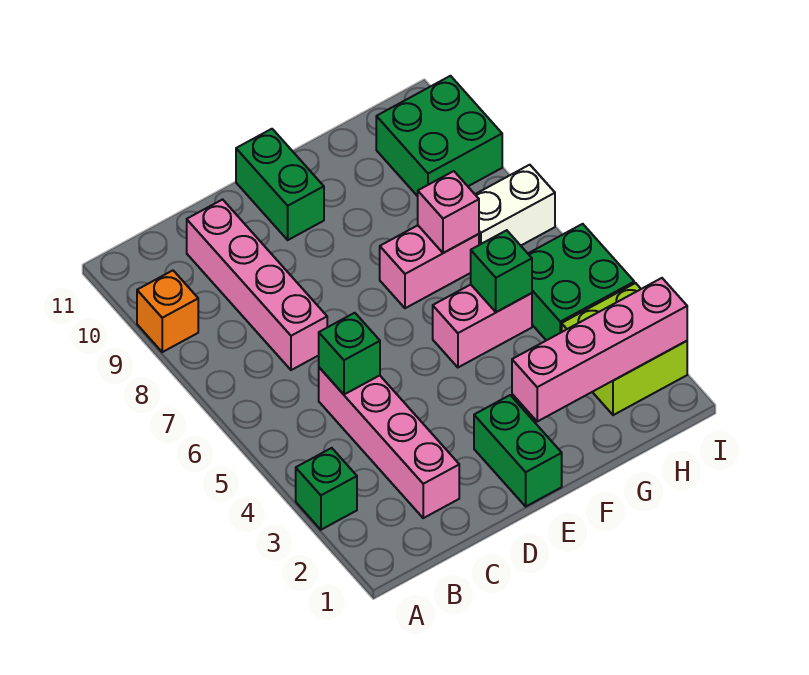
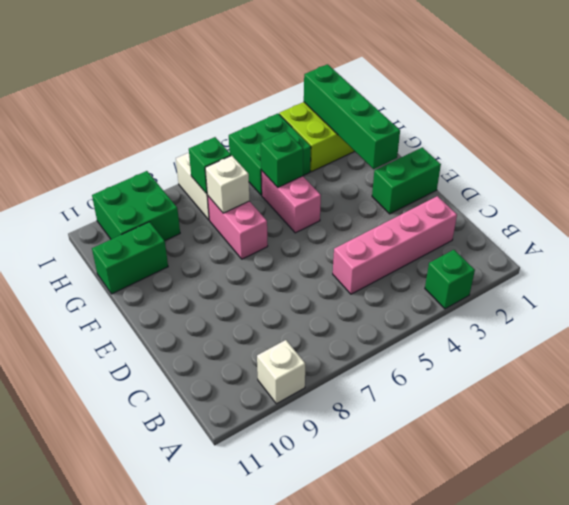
orange brick A9 level 1 -> white brick A9 level 1
green brick C5 level 2 -> green brick H7 level 2
pink brick C7:C10 level 1 -> none
green brick E10:E11 level 1 -> green brick G10:G11 level 1
pink brick F2:I2 level 2 -> green brick F2:I2 level 2
pink brick G7 level 2 -> white brick G7 level 2

